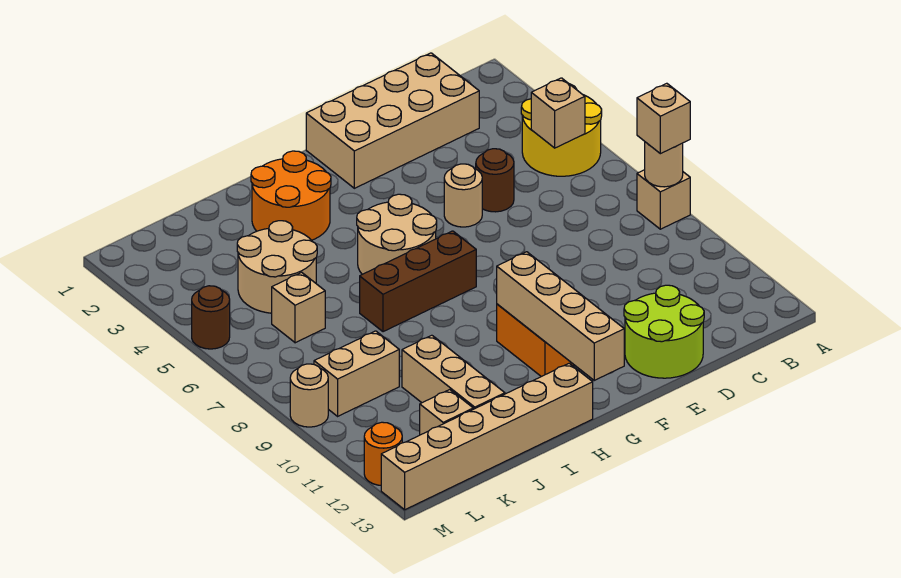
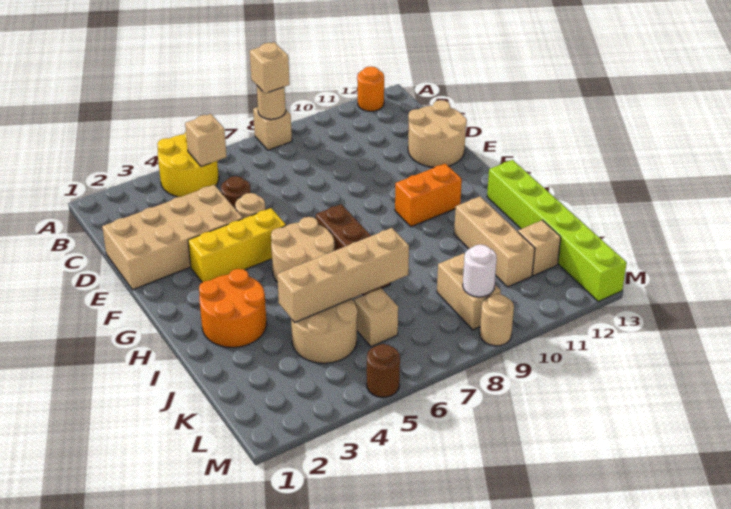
tan brick C1:F2 level 1 -> tan brick D1:E4 level 1
lime round brick D12:E13 level 1 -> tan round brick D12:E13 level 1
none -> yellow brick F3:F5 level 1
tan brick G10:G13 level 2 -> tan brick J4:J7 level 2
tan brick H13:M13 level 1 -> lime brick H13:M13 level 1
tan brick J10:J12 level 1 -> tan brick I11:K11 level 1
none -> white round brick L9 level 2
orange round brick M12 level 1 -> orange round brick A12 level 1

